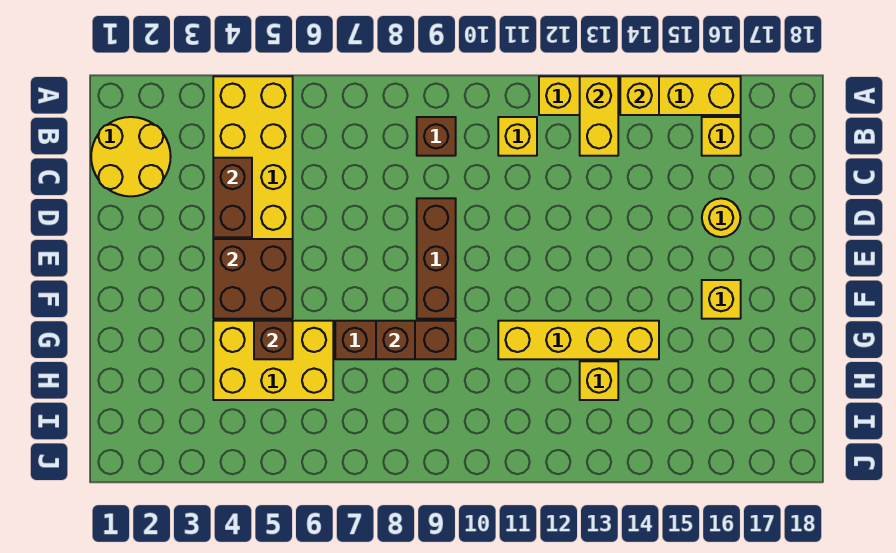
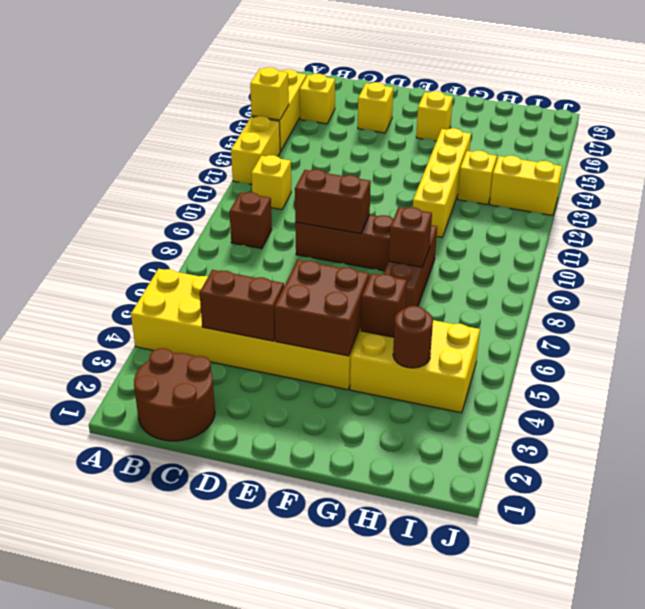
yellow brick A13:B13 level 2 -> yellow brick I13:J13 level 1
yellow round brick B1:C2 level 1 -> brown round brick B1:C2 level 1
none -> brown brick D9:E9 level 2
yellow round brick D16 level 1 -> yellow brick D16 level 1
yellow brick G4:H6 level 1 -> yellow brick G4:I5 level 1
none -> brown round brick H4 level 2

